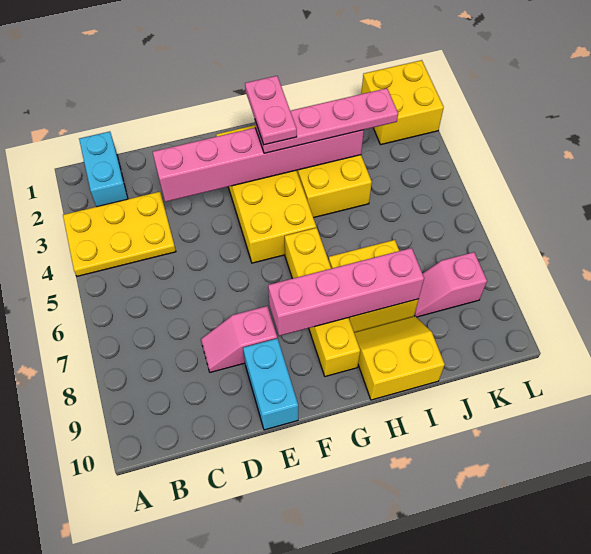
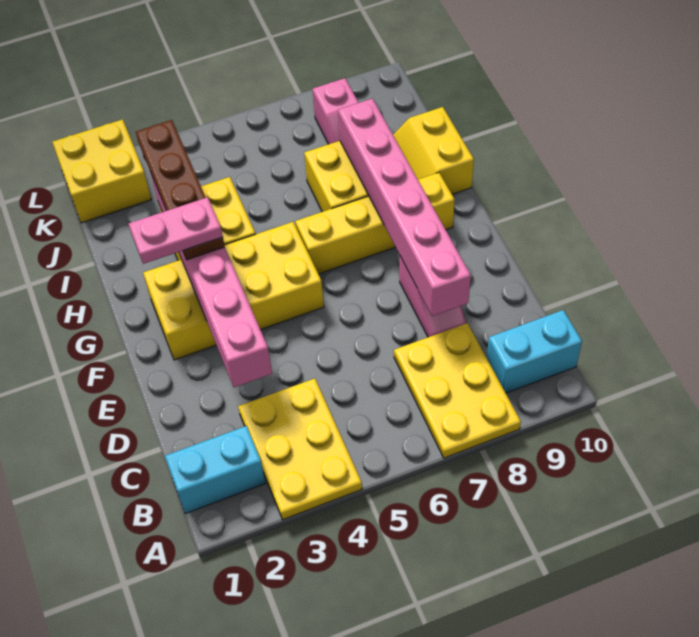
none -> yellow plate A7:C8 level 1
cyan brick E9:E10 level 1 -> cyan brick B9:B10 level 1
pink brick F8:I8 level 2 -> pink brick D8:I8 level 2
pink plate G3:J3 level 3 -> brown plate G3:J3 level 3

